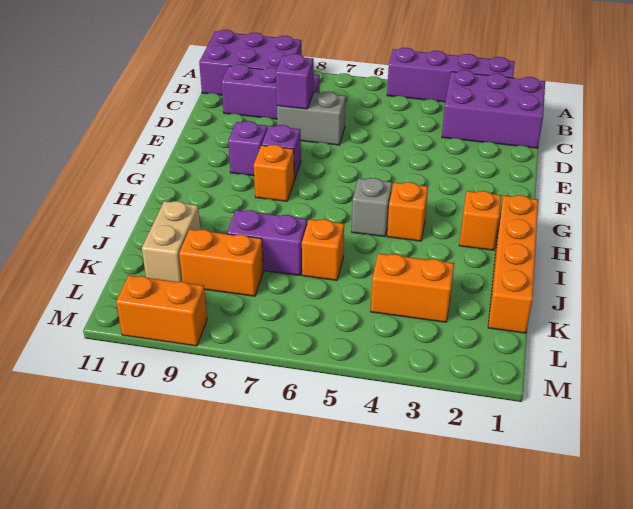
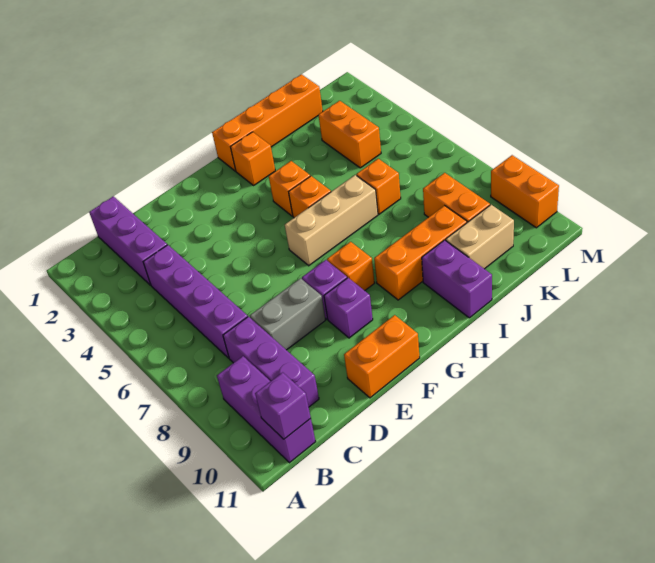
purple brick A2:A5 level 1 -> purple brick C4:C7 level 1
purple brick A9:B11 level 1 -> purple brick B9:B11 level 1
purple brick B1:C3 level 1 -> purple brick C1:C3 level 1
grey brick D7:D8 level 1 -> grey brick D8:E8 level 1
purple brick D8 level 2 -> purple brick B11 level 2
none -> orange brick E11:F11 level 1
none -> tan brick G6:I6 level 1
grey brick H5 level 1 -> orange brick H5 level 1
none -> orange brick H9:J9 level 1
purple brick J7:J8 level 1 -> purple brick I10:I11 level 1

